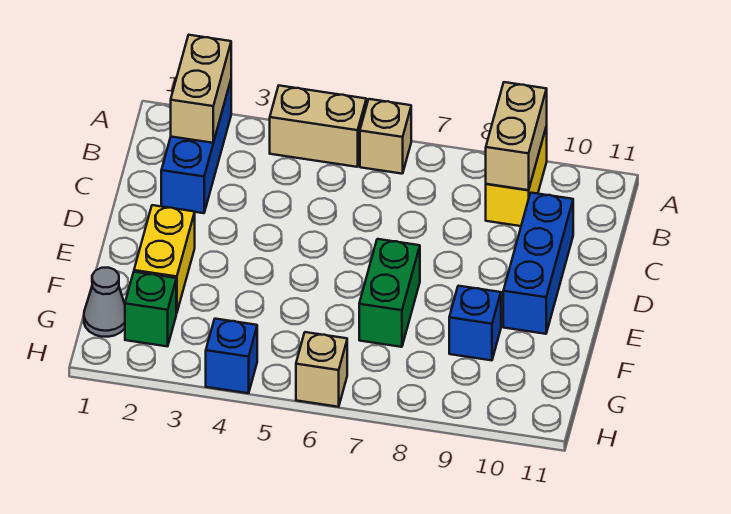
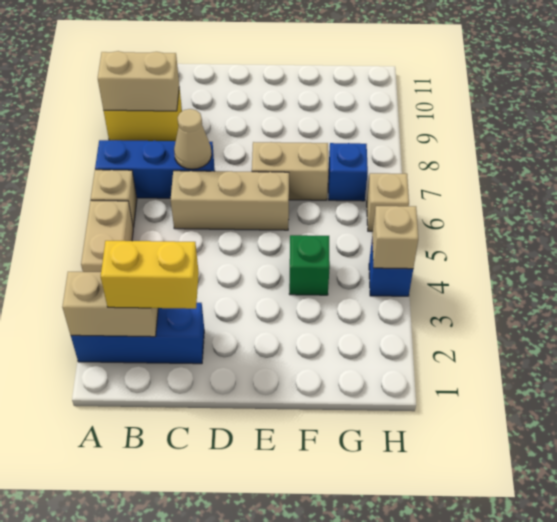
none -> tan brick C6:E6 level 1
none -> tan cone C7 level 2
blue brick C10:E10 level 1 -> blue brick A7:C7 level 1
yellow brick E2:F2 level 1 -> yellow brick B2:C2 level 3
green brick E7:F7 level 1 -> tan brick E7:F7 level 1
blue brick F9 level 1 -> blue brick G7 level 1
grey cone G1 level 1 -> none
green brick G2 level 1 -> green brick F4 level 1
none -> tan brick H4 level 2

